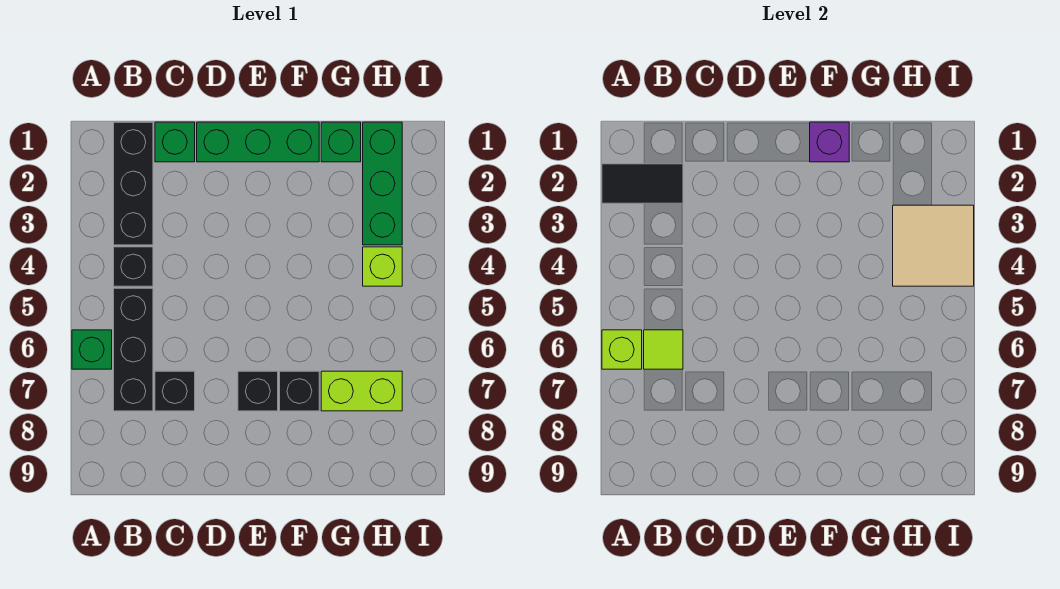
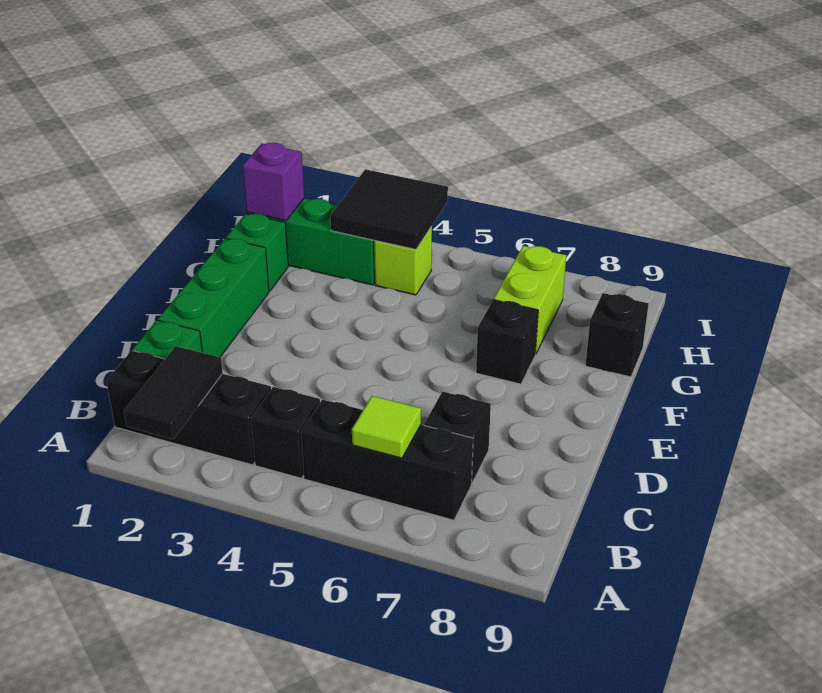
green brick A6 level 1 -> none
lime brick A6 level 2 -> none
black brick E7 level 1 -> black brick G9 level 1
purple brick F1 level 2 -> purple brick H1 level 2
tan tile H3:I4 level 2 -> black tile H3:I4 level 2

